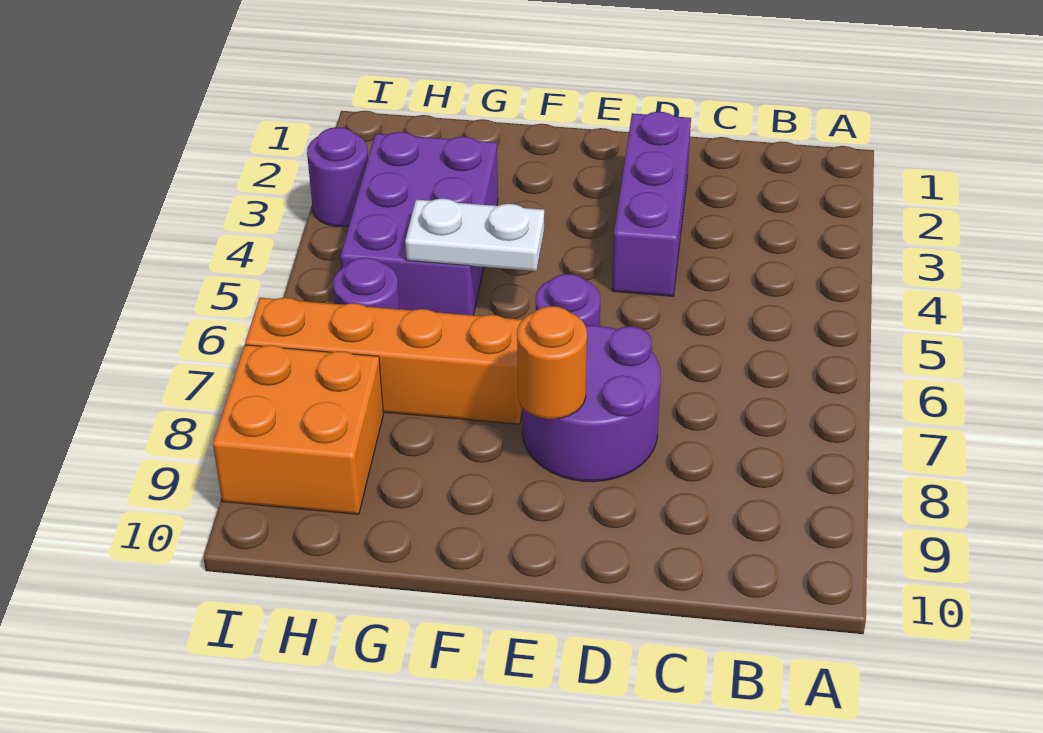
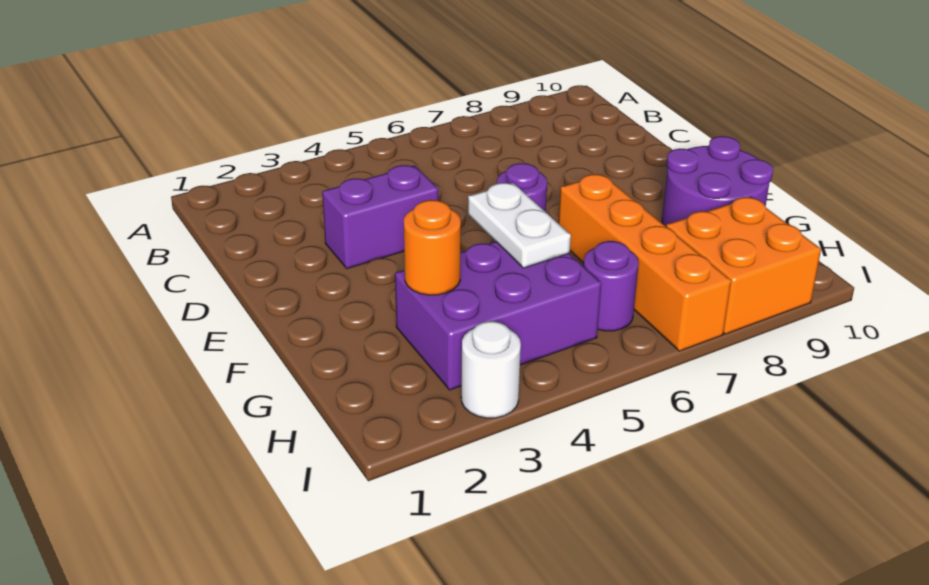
purple brick D2:D4 level 1 -> purple brick D3:D4 level 1
purple round brick D7:E8 level 1 -> purple round brick F9:G10 level 1
orange round brick E8 level 2 -> orange round brick G3 level 2
purple round brick I3 level 1 -> white round brick I3 level 1

